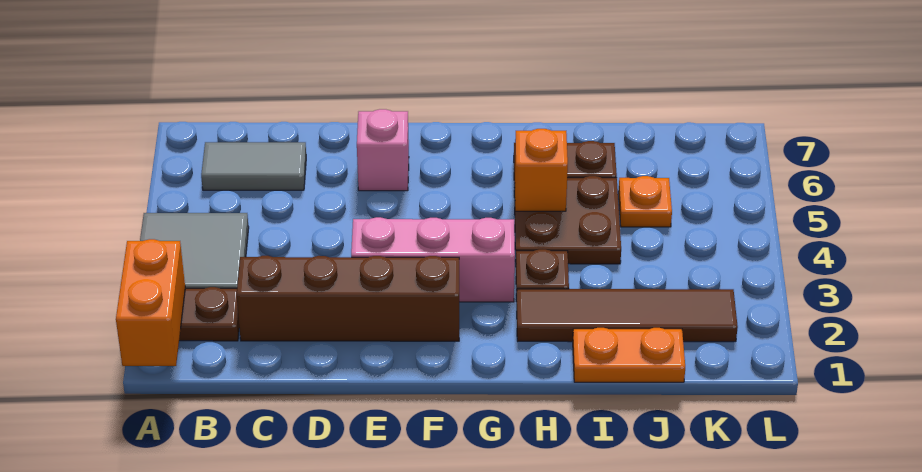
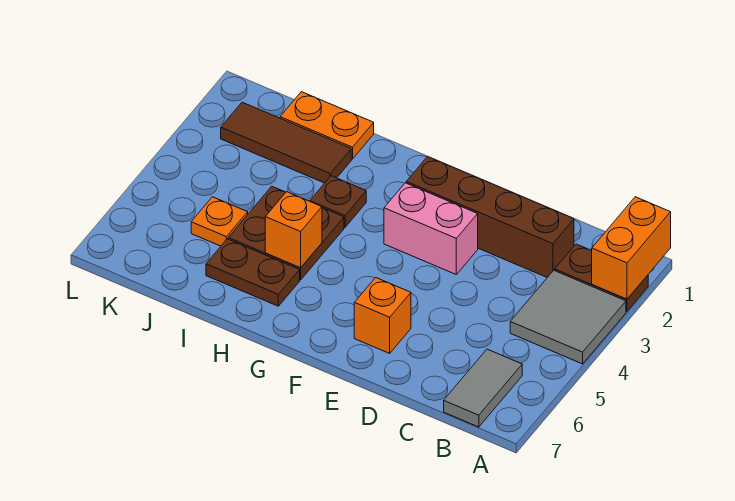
grey tile B6:C6 level 1 -> grey tile B6:B7 level 1
pink brick E3:G3 level 1 -> pink brick E3:F3 level 1
pink brick E6 level 1 -> orange brick E6 level 1
brown tile H2:K2 level 1 -> brown tile I2:K2 level 1

